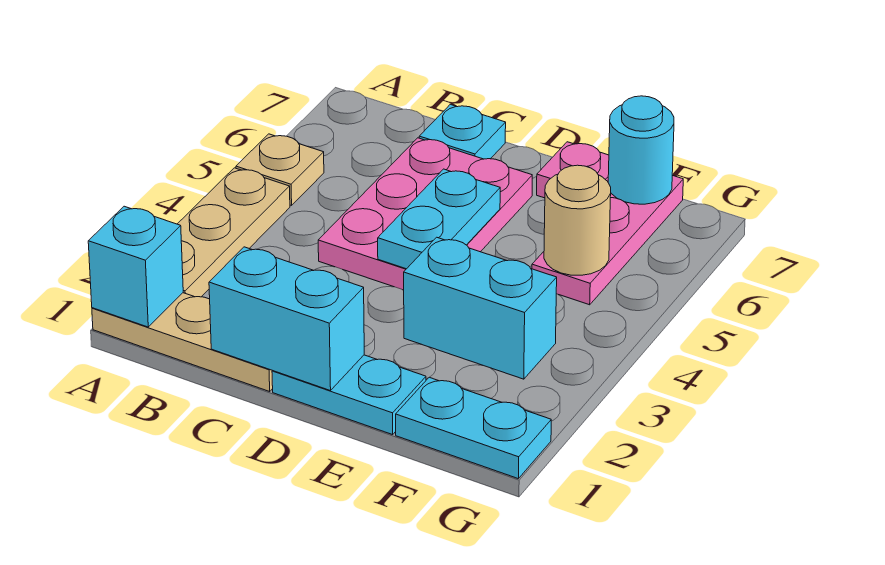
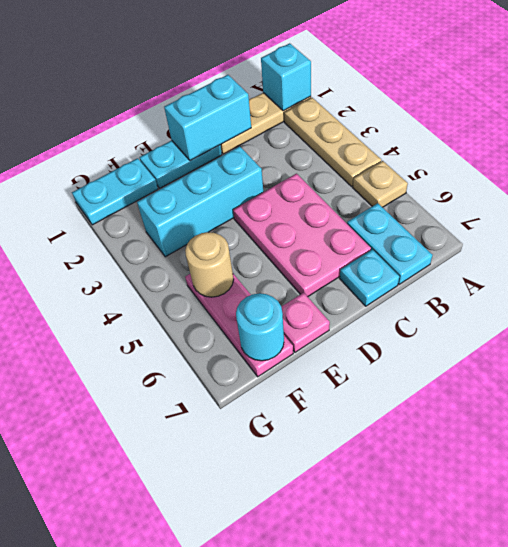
cyan plate D4:D5 level 2 -> cyan plate B6:B7 level 1
cyan brick E3:F3 level 1 -> cyan brick D3:F3 level 1

